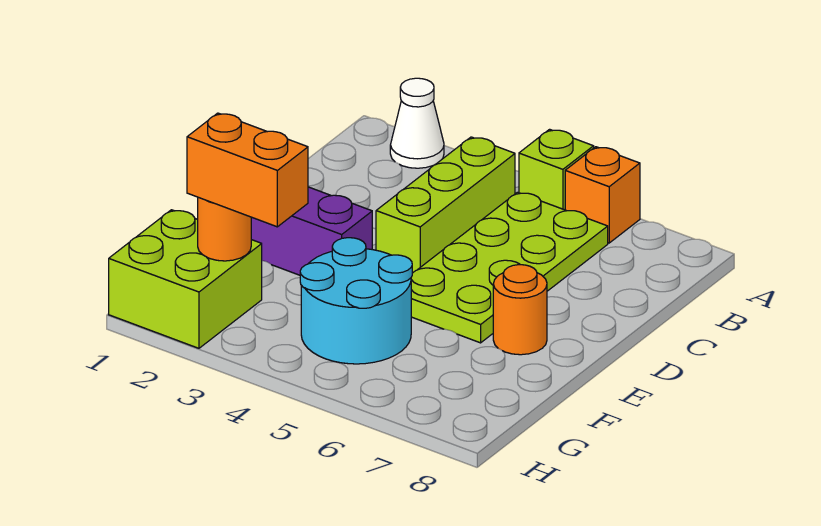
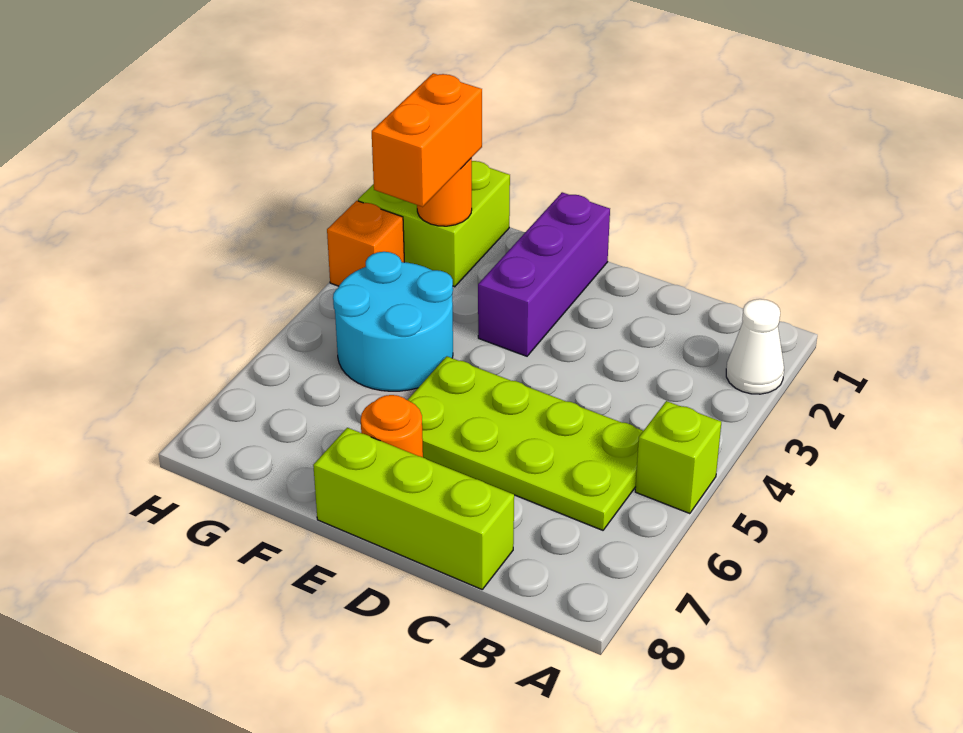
orange brick A6 level 1 -> orange brick H3 level 1
lime brick B4:D4 level 1 -> lime brick C8:E8 level 1

